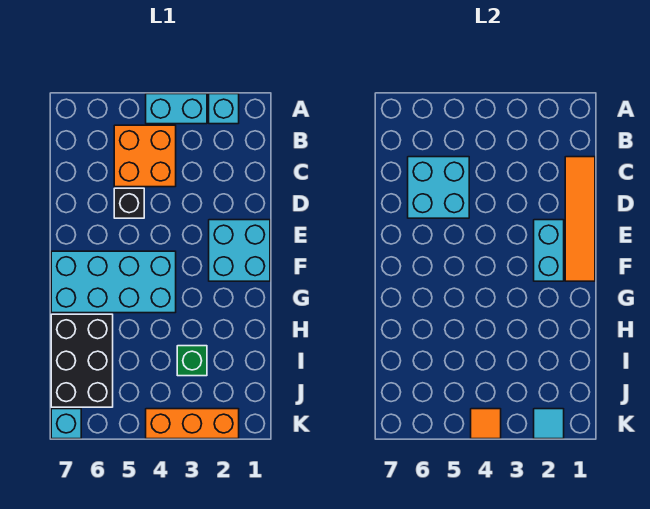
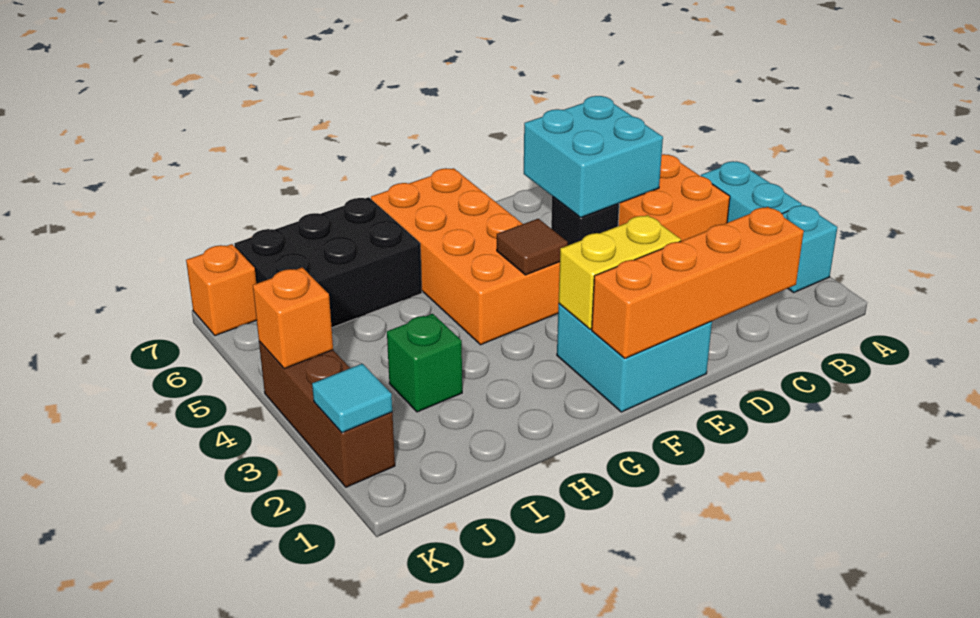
orange tile C1:F1 level 2 -> orange brick C1:F1 level 2
cyan brick E2:F2 level 2 -> yellow brick E2:F2 level 2
cyan brick F4:G7 level 1 -> orange brick F4:G7 level 1
none -> brown tile F4 level 2
orange brick K2:K4 level 1 -> brown brick K2:K4 level 1
orange tile K4 level 2 -> orange brick K4 level 2
cyan brick K7 level 1 -> orange brick K7 level 1

